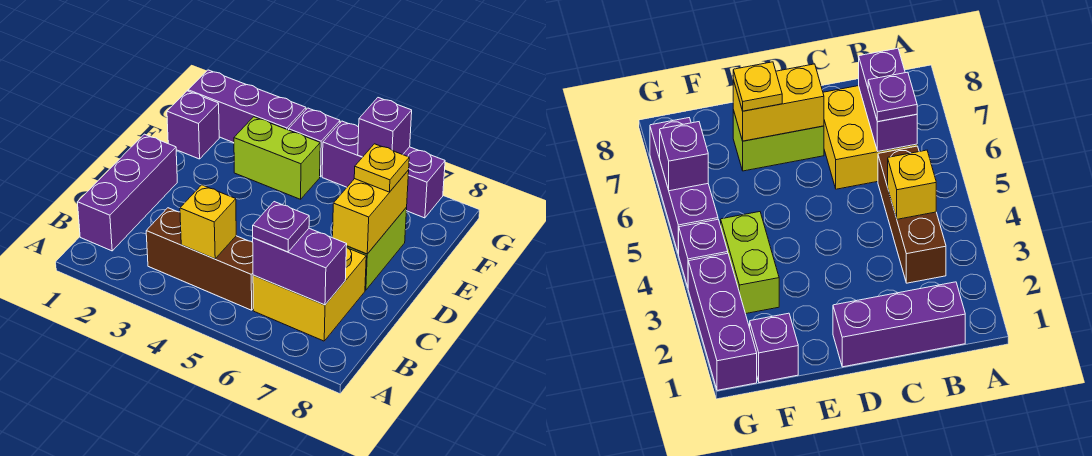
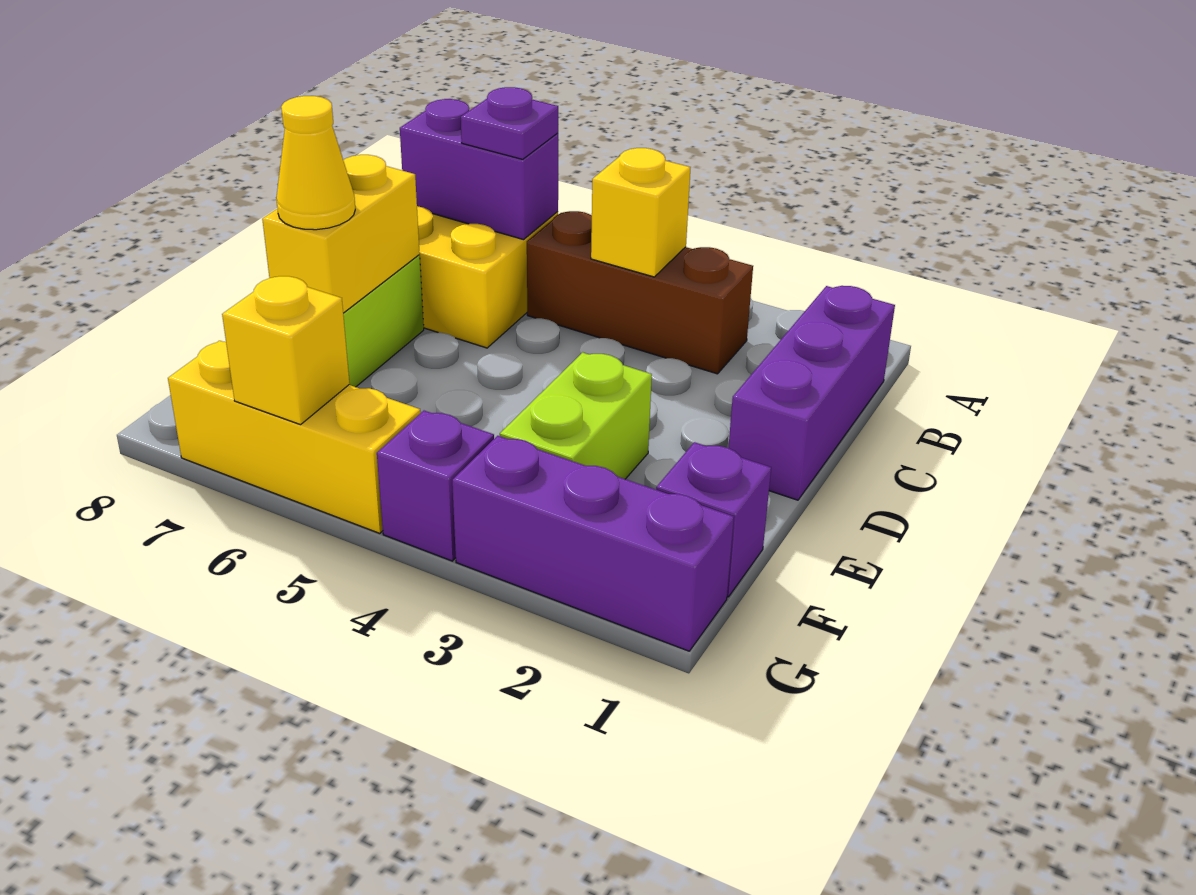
yellow plate E7 level 3 -> yellow cone E7 level 3
lime brick F3:F4 level 1 -> lime brick E3:F3 level 1
purple brick G5:G7 level 1 -> yellow brick G5:G7 level 1
purple brick G6 level 2 -> yellow brick G6 level 2

